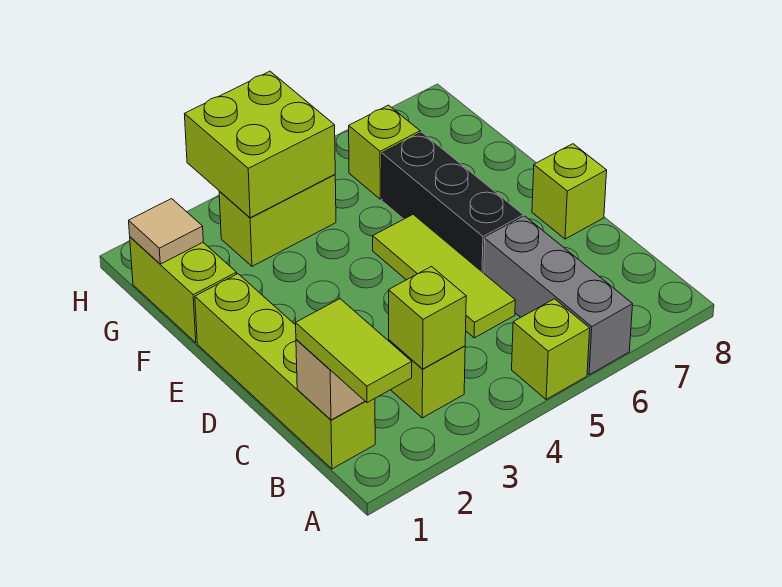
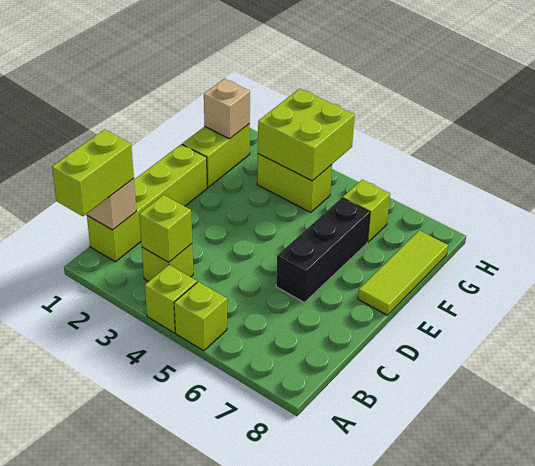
lime tile A1:B1 level 3 -> lime brick A1:B1 level 3
grey brick A6:C6 level 1 -> none
lime tile C5:E5 level 1 -> lime tile E8:G8 level 1
lime brick D8 level 1 -> lime brick A4 level 1
tan tile G1 level 2 -> tan brick G1 level 2

